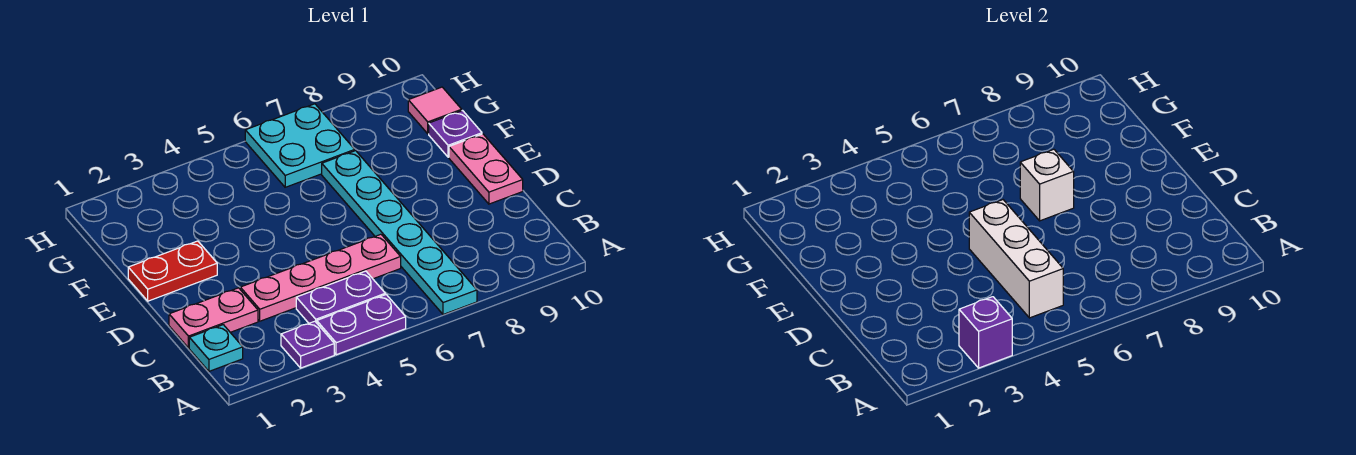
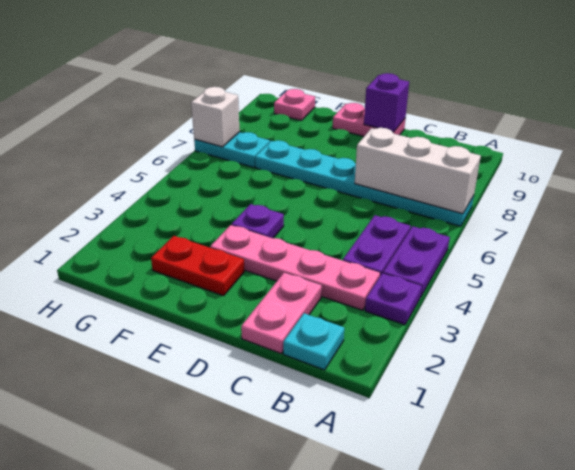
purple brick A3 level 2 -> purple brick D10 level 2
white brick B5:D5 level 2 -> white brick A7:C7 level 2
pink plate C3:C6 level 1 -> pink plate B3:E3 level 1
red plate E1:E2 level 1 -> red plate E2:F2 level 1
white brick E7 level 2 -> white brick H7 level 2
purple plate F10 level 1 -> purple plate E4 level 1
cyan plate G6:H7 level 1 -> cyan plate G7:H7 level 1
pink tile G10 level 1 -> pink plate G10 level 1

